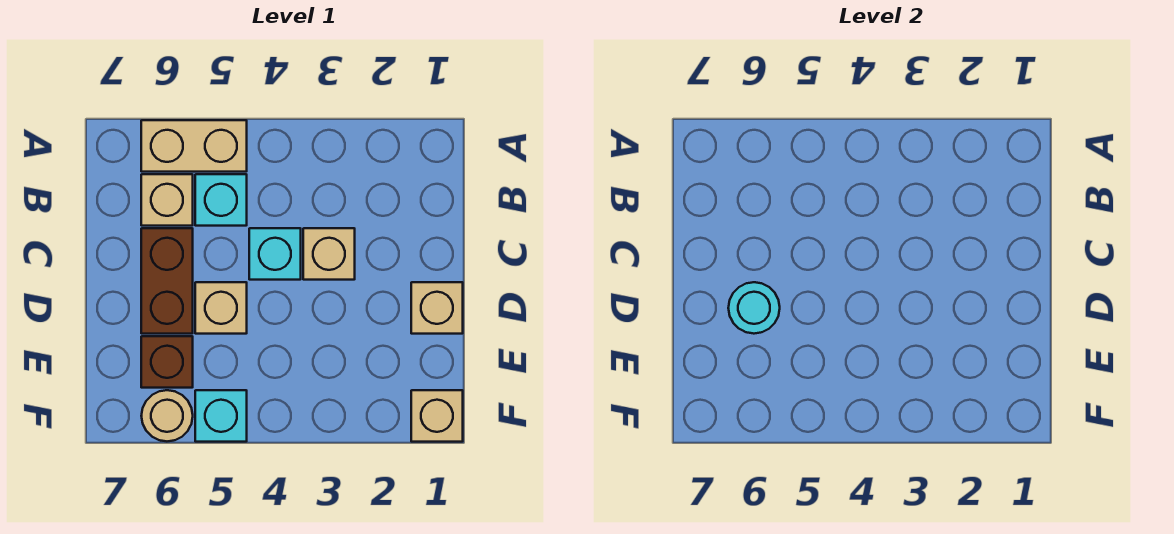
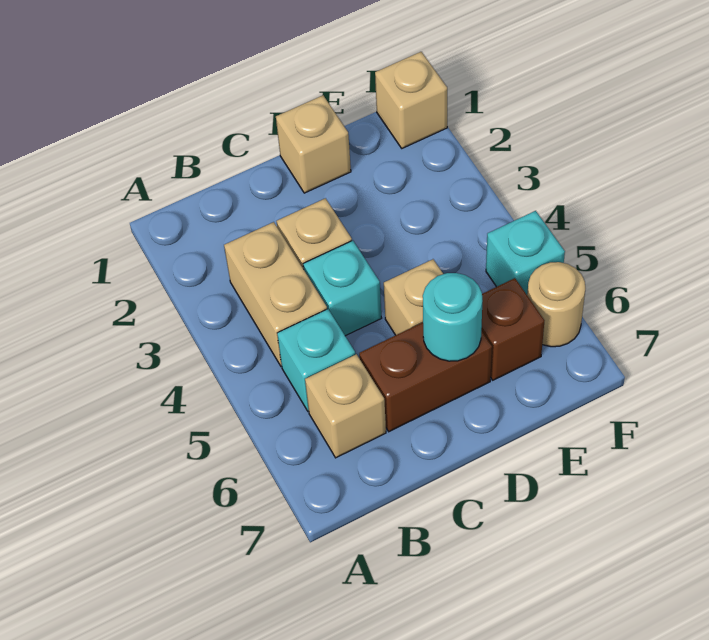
tan brick A5:A6 level 1 -> tan brick B3:B4 level 1

